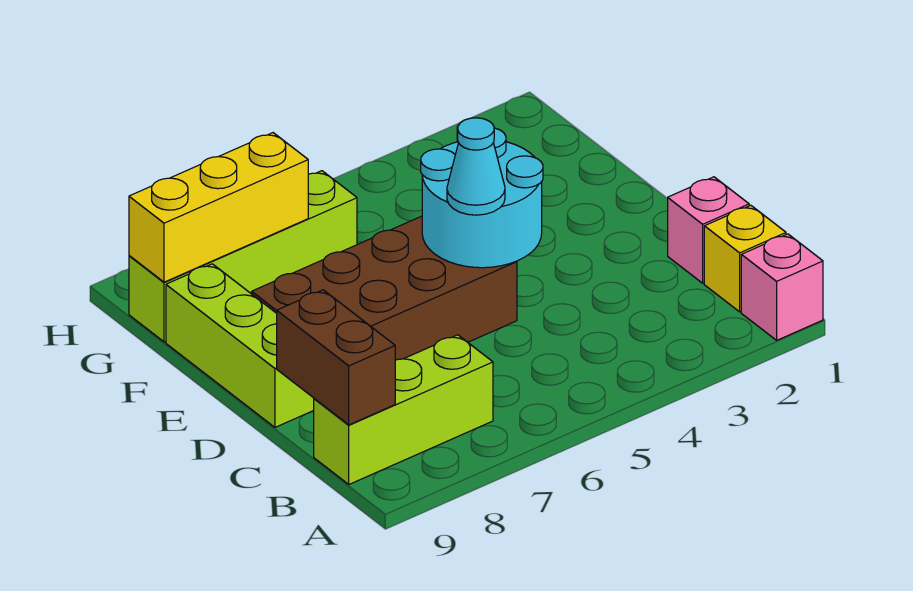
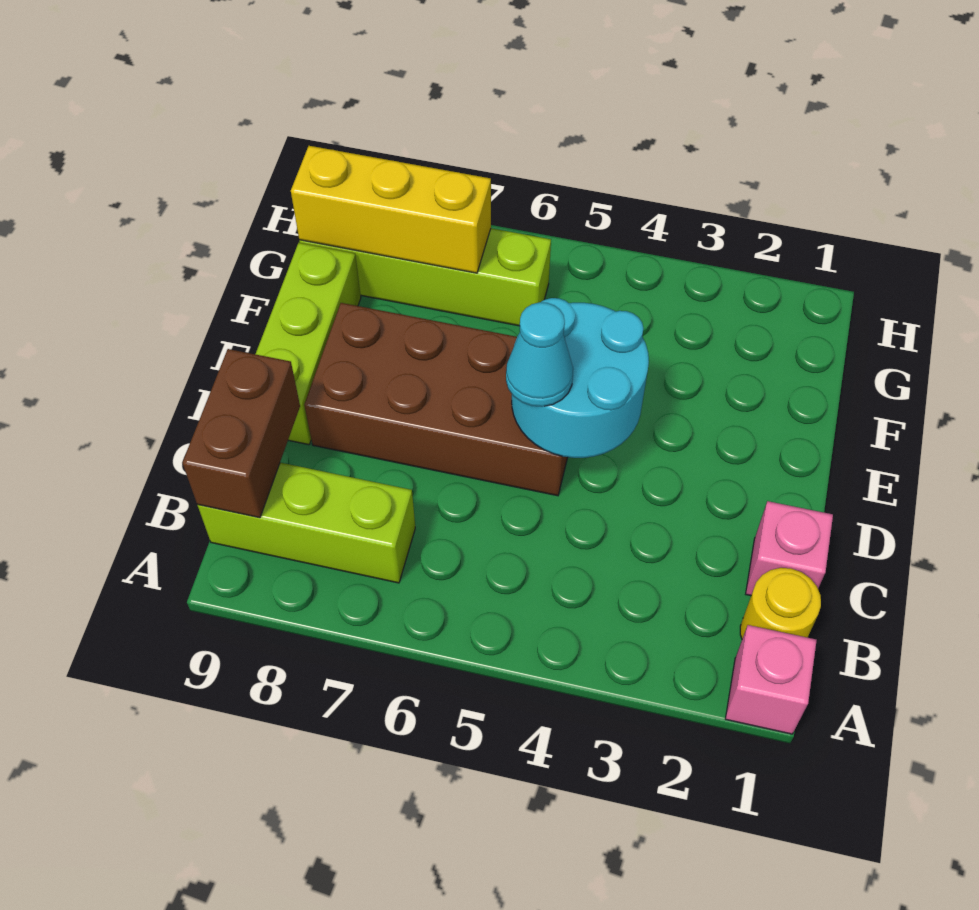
yellow brick B1 level 1 -> yellow round brick B1 level 1

